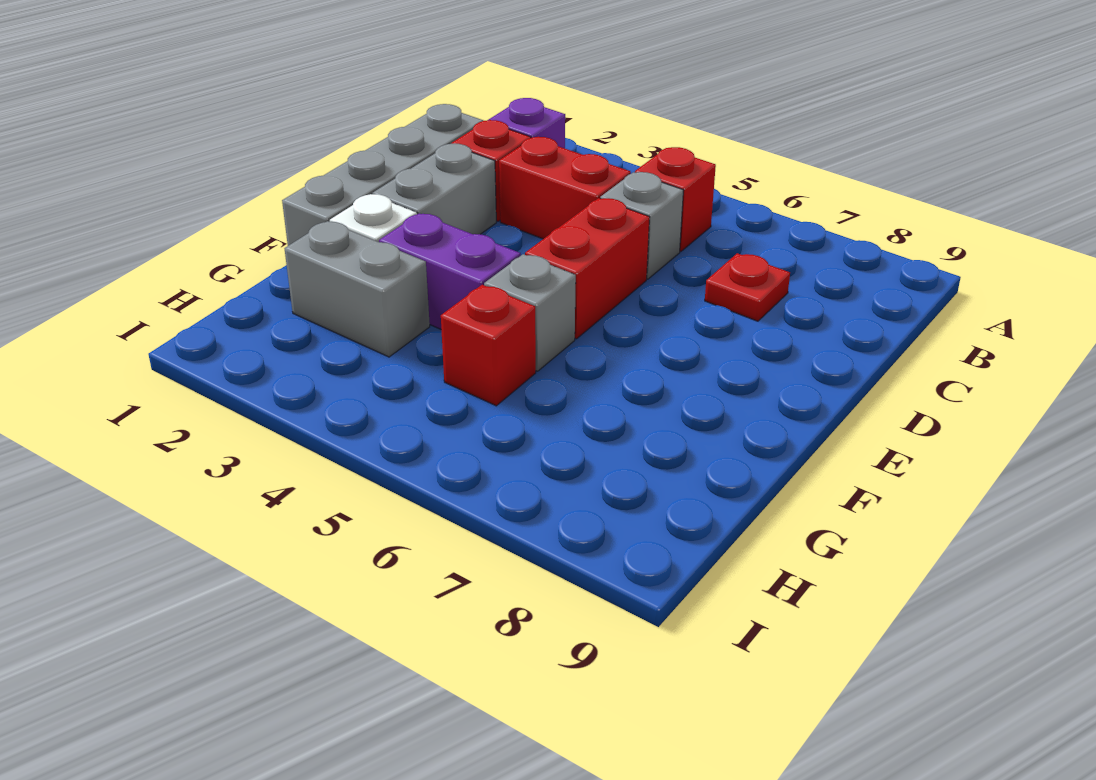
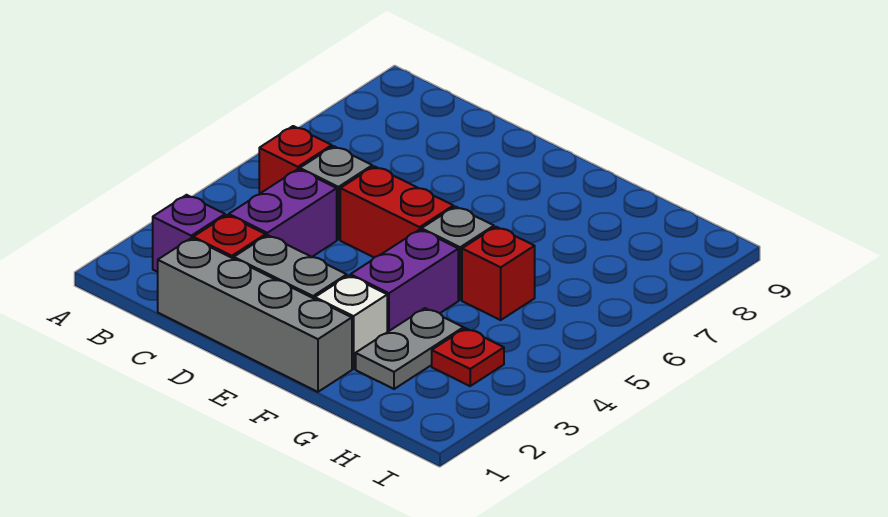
red brick C3:C4 level 1 -> purple brick C3:C4 level 1
red plate C7 level 1 -> red plate H3 level 1
grey brick G2:G3 level 1 -> grey plate G2:G3 level 1

